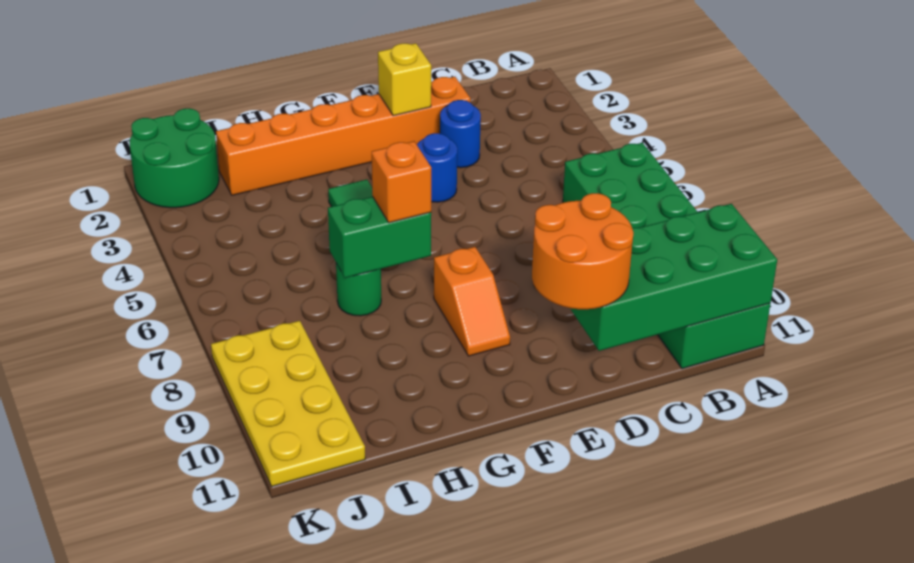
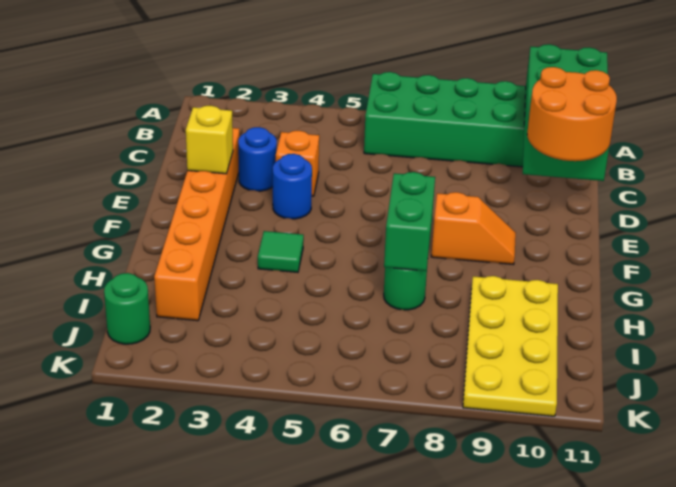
orange brick G7 level 3 -> orange brick D4 level 1
green round brick J1:K2 level 1 -> green round brick J1 level 1
yellow plate J8:K11 level 1 -> yellow plate H9:K10 level 1

